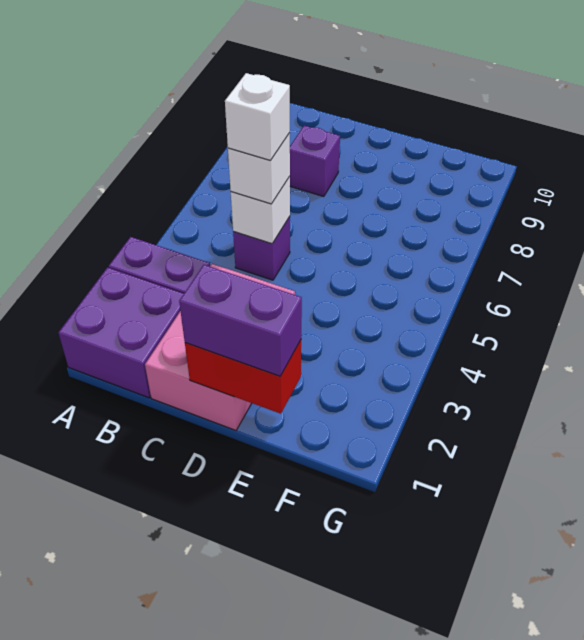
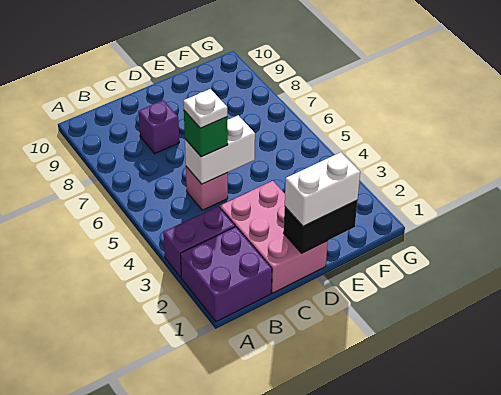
purple brick C5 level 1 -> pink brick C5 level 1
white brick C5 level 2 -> white brick C5:D5 level 2
white brick C5 level 3 -> green brick C5 level 3
white brick C5 level 4 -> white plate C5 level 4
red brick D1:E1 level 2 -> black brick D1:E1 level 2
purple brick D1:E1 level 3 -> white brick D1:E1 level 3

